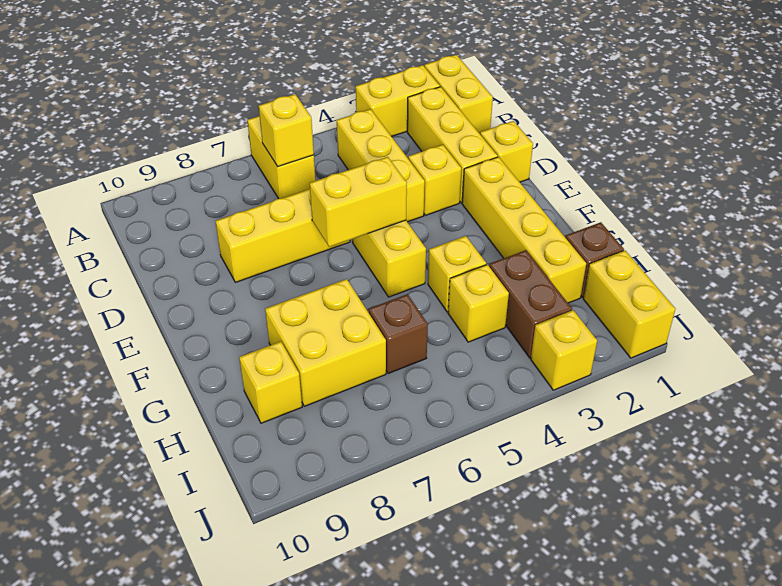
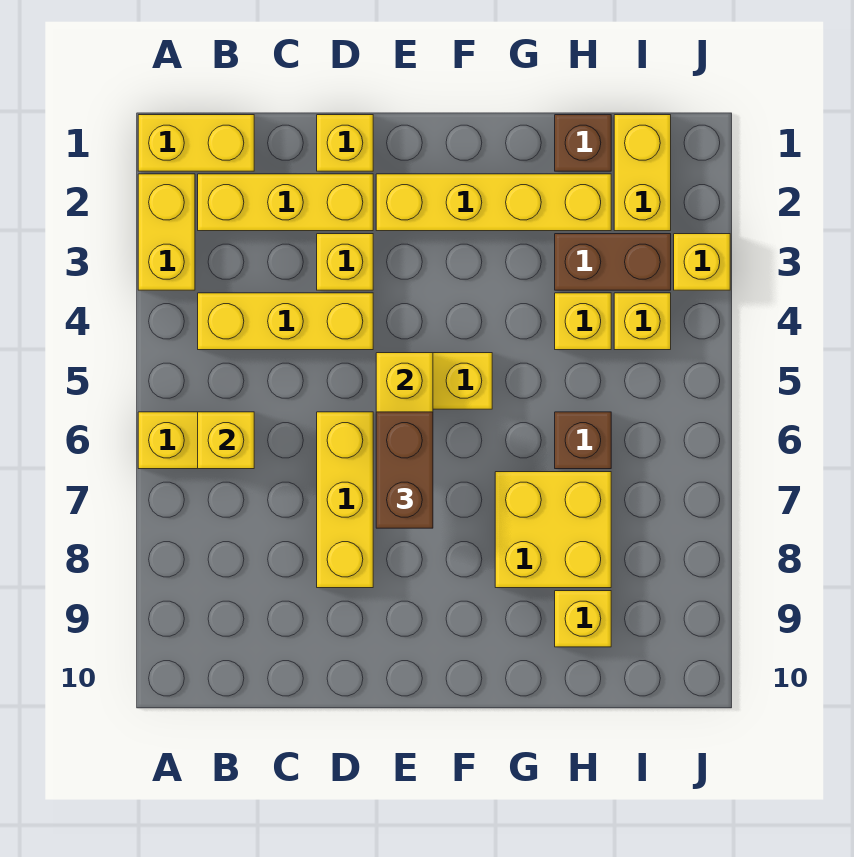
none -> brown brick E6:E7 level 3
yellow brick G4 level 1 -> yellow brick I4 level 1
yellow brick I1:J1 level 1 -> yellow brick I1:I2 level 1

